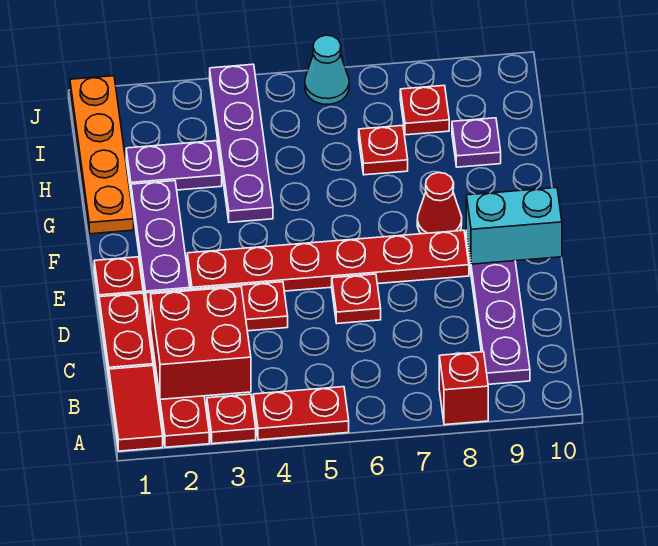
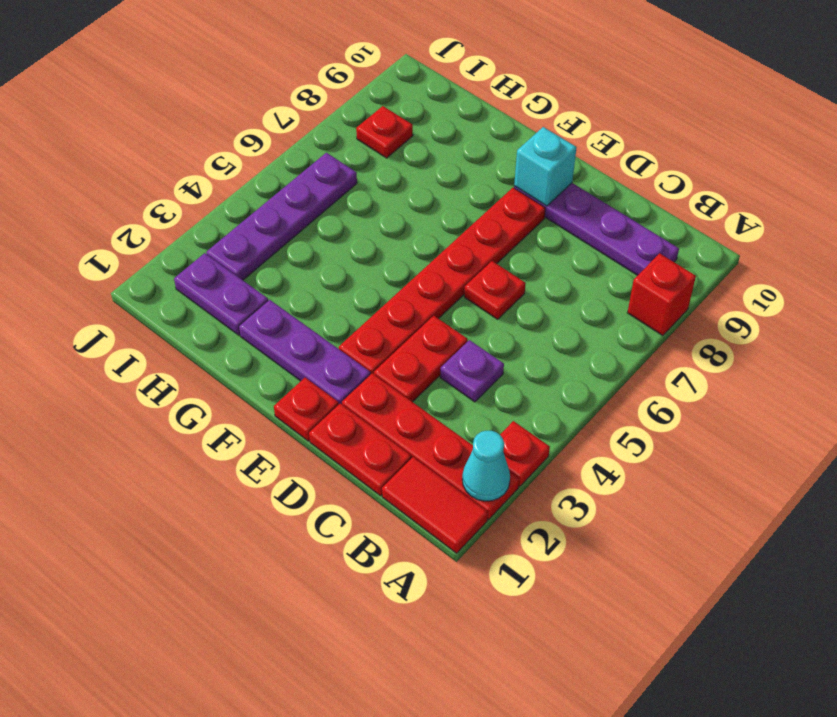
red plate A4:A5 level 1 -> none
red brick B2:C3 level 2 -> none
cyan brick E9:E10 level 2 -> cyan brick E9 level 2
red cone F8 level 1 -> none
orange plate G1:J1 level 1 -> none
purple plate G4:J4 level 1 -> purple plate I3:I6 level 1
purple plate H2:H3 level 1 -> purple plate H2:I2 level 1
red plate H7 level 1 -> none
purple plate H9 level 1 -> purple plate C4 level 1
cyan cone J6 level 1 -> cyan cone A2 level 2

